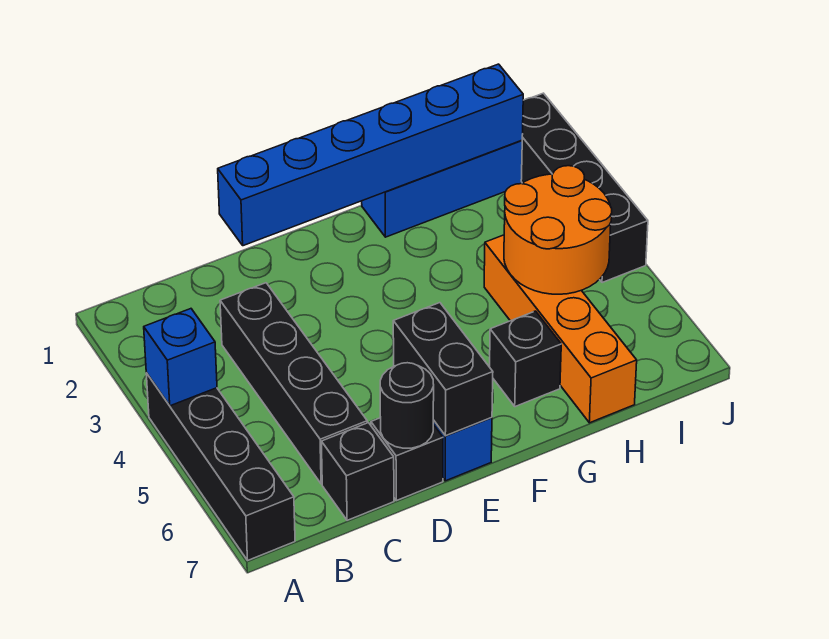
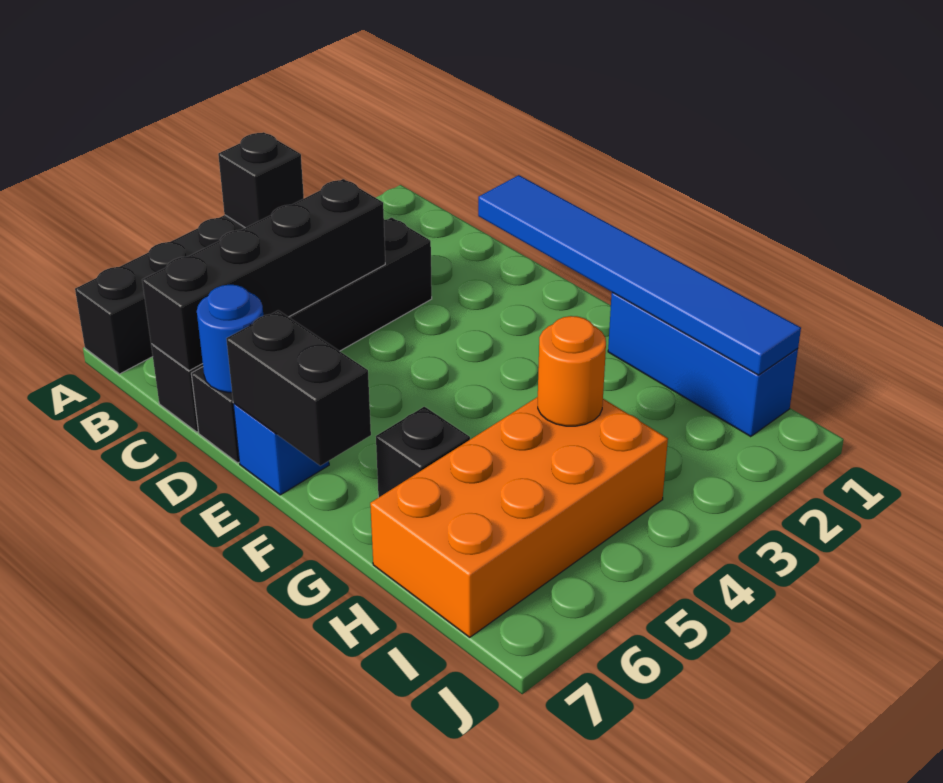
blue brick A4 level 2 -> black brick A4 level 2
blue brick D1:I1 level 2 -> blue tile D1:I1 level 2
black round brick D7 level 2 -> blue round brick D7 level 2
black brick E6:E7 level 2 -> black brick E7:F7 level 2
orange brick H4:H7 level 1 -> orange brick H4:I7 level 1
orange round brick H4:I5 level 2 -> orange round brick H4 level 2
black brick J1:J4 level 1 -> black brick C4:C7 level 2

